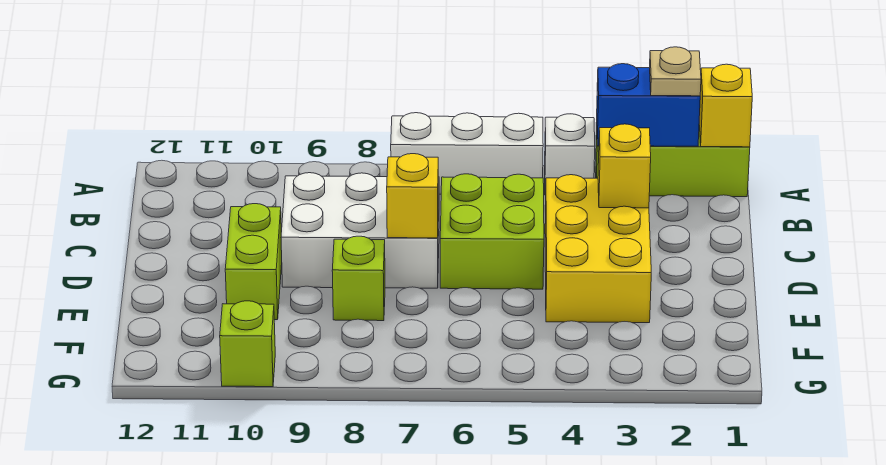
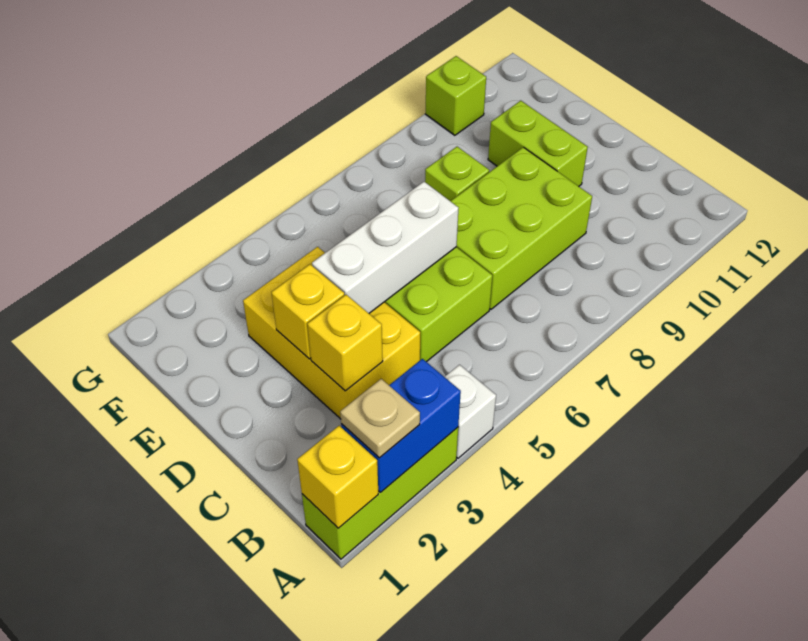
white brick A5:A7 level 1 -> white brick D4:D6 level 2
white brick C7:D9 level 1 -> lime brick C7:D9 level 1
yellow brick D7 level 2 -> yellow brick D3 level 2

